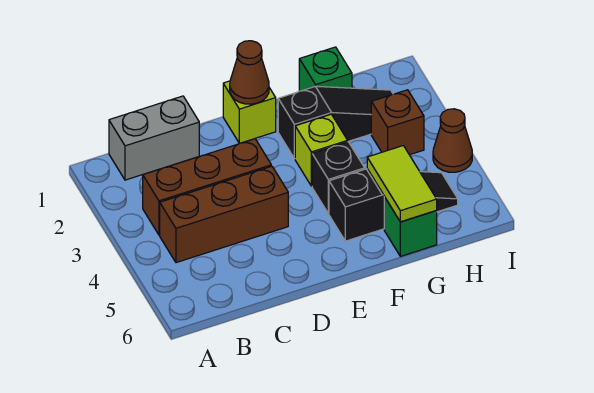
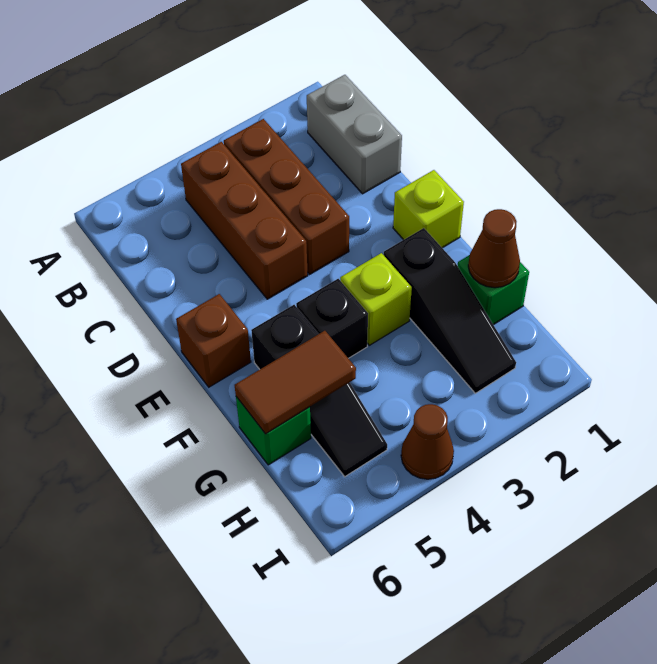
brown cone E1 level 2 -> brown cone G1 level 2
lime tile G5:G6 level 2 -> brown tile G5:G6 level 2
brown brick H3 level 1 -> brown brick E6 level 1

